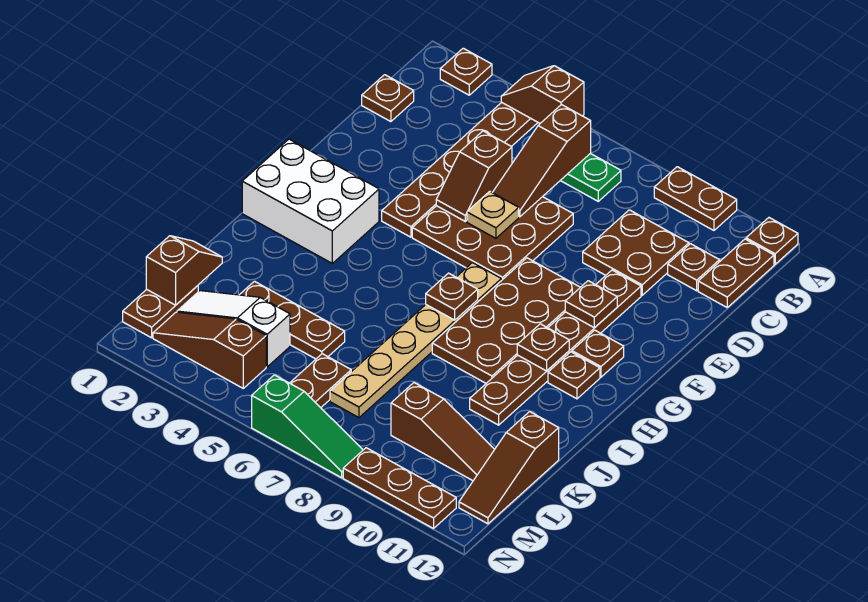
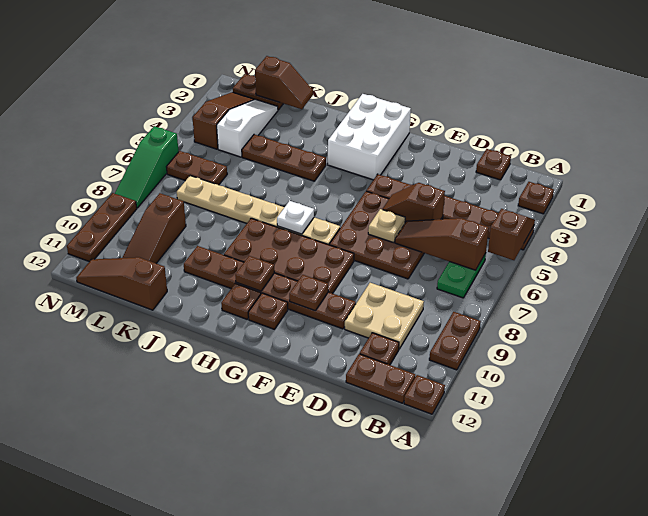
brown plate C9:D10 level 1 -> tan plate C9:D10 level 1
brown plate H7 level 2 -> white plate H7 level 2
brown plate K3:K5 level 1 -> brown plate I4:K4 level 1

